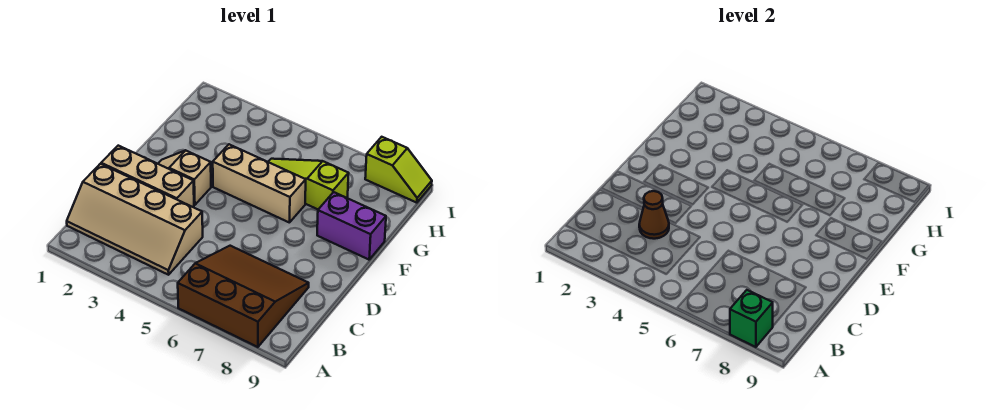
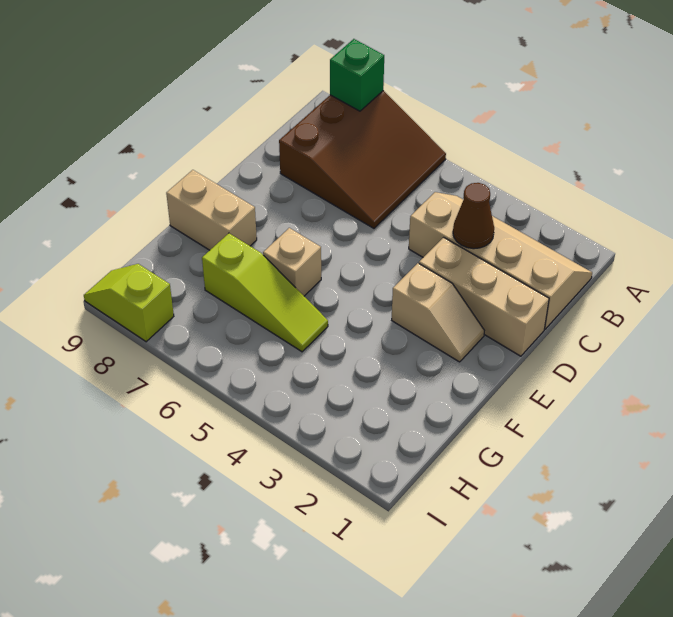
brown slope A6:C8 level 1 top A -> brown slope A6:C8 level 1 top 8
tan brick F4:F6 level 1 -> tan brick F6 level 1
purple brick F8:F9 level 1 -> tan brick F8:F9 level 1

